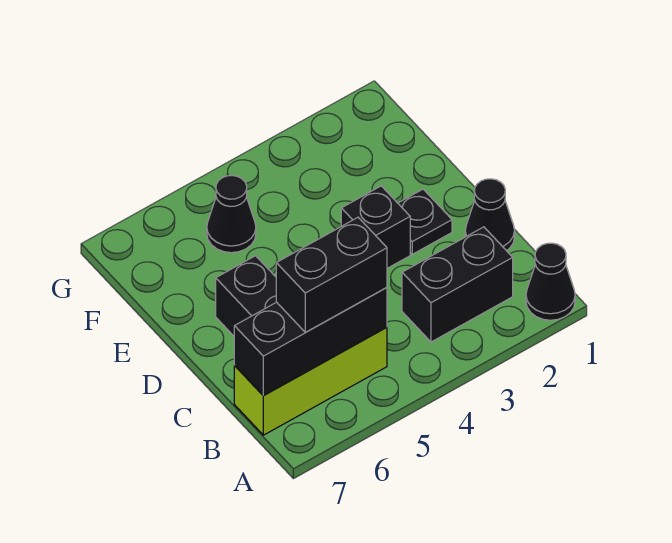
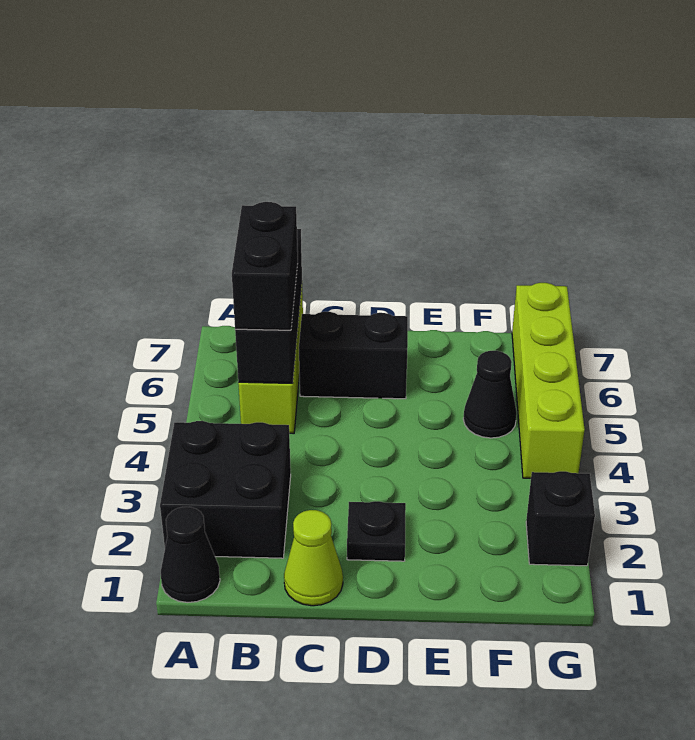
black brick B2:B3 level 1 -> black brick A2:B3 level 1
black cone C1 level 1 -> lime cone C1 level 1
black brick D3 level 1 -> black brick G2 level 1
none -> lime brick G4:G7 level 1

